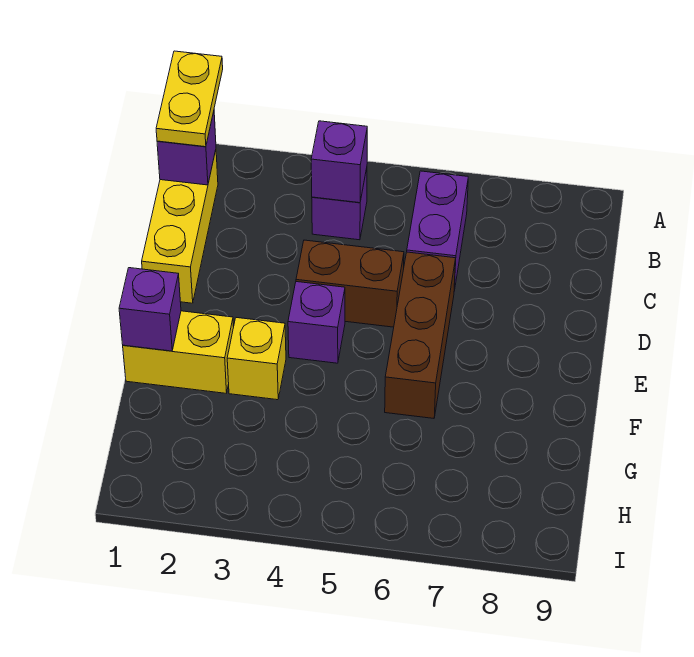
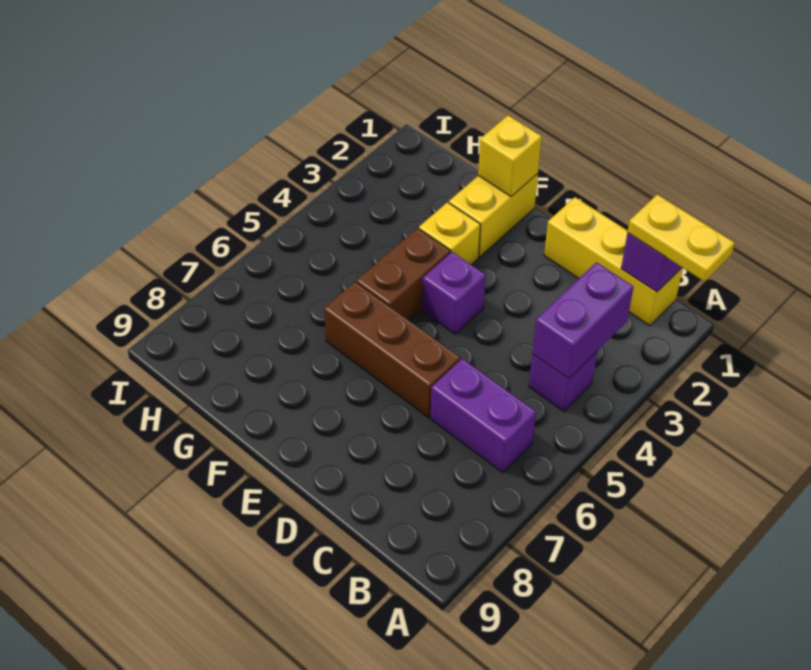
purple brick B4 level 2 -> purple brick B3:B4 level 2
brown brick D4:D5 level 1 -> brown brick F4:F5 level 1
purple brick F1 level 2 -> yellow brick F1 level 2

